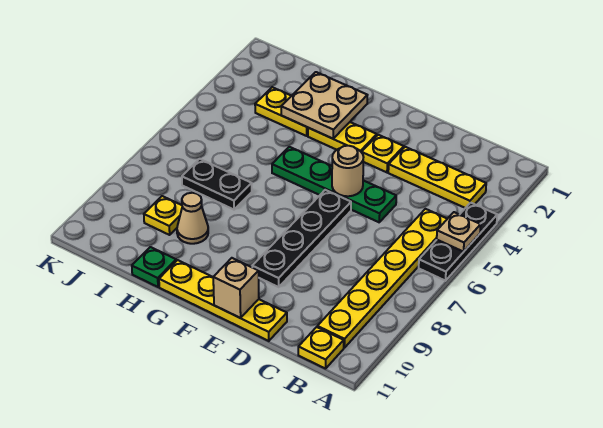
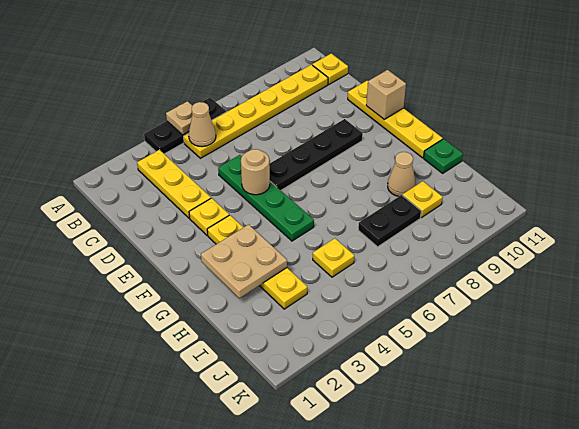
none -> tan cone B5 level 2
black plate H7:I7 level 1 -> black plate I7:I8 level 1
none -> yellow plate I5 level 1

